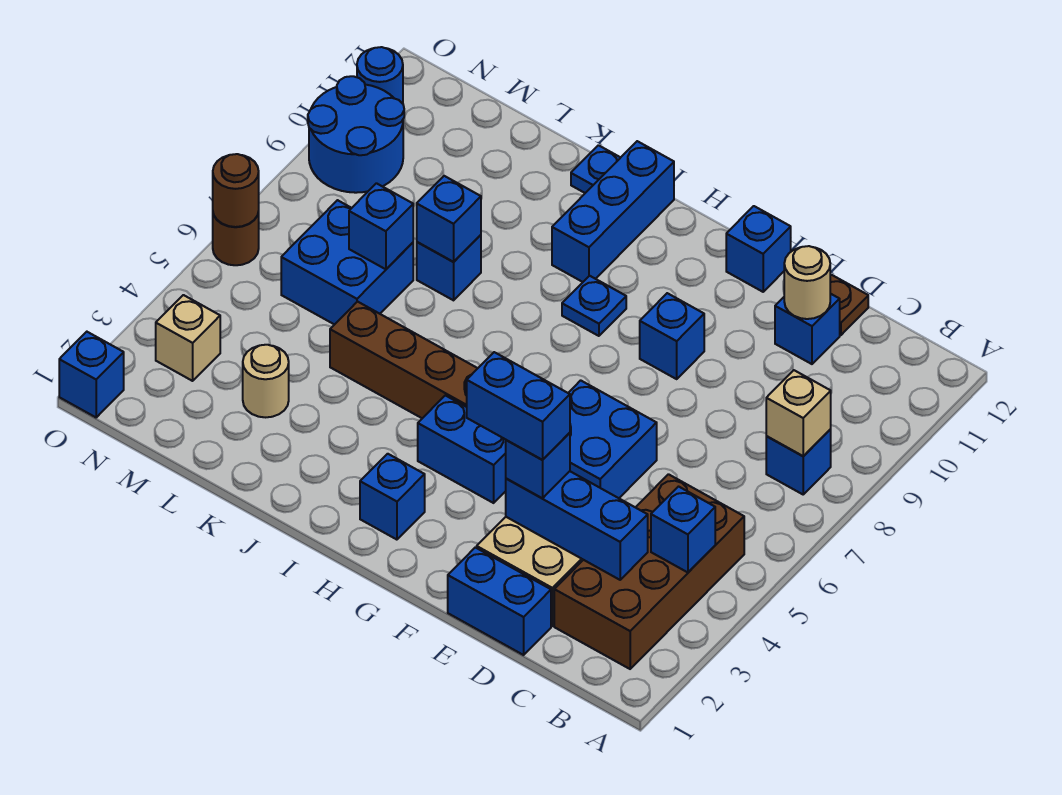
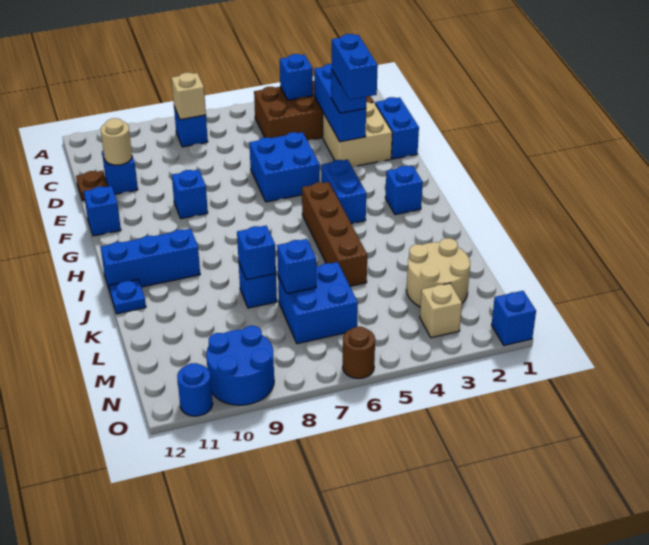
blue plate H9 level 1 -> none
tan round brick L3 level 1 -> tan round brick L2:M3 level 1
brown round brick O6 level 2 -> none

